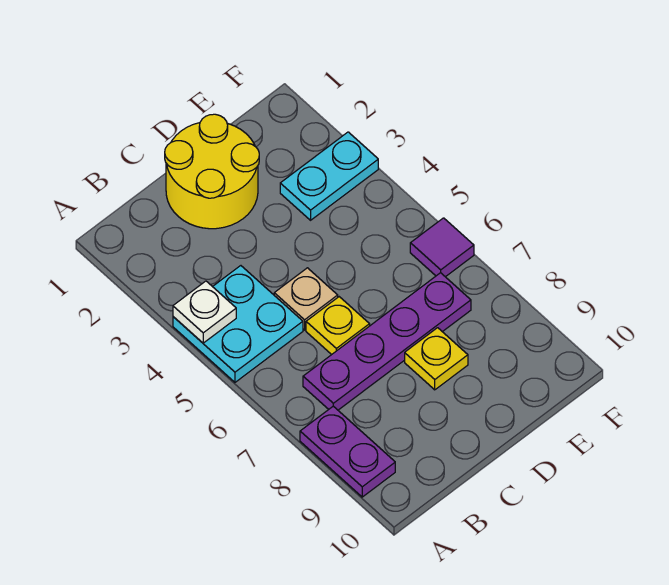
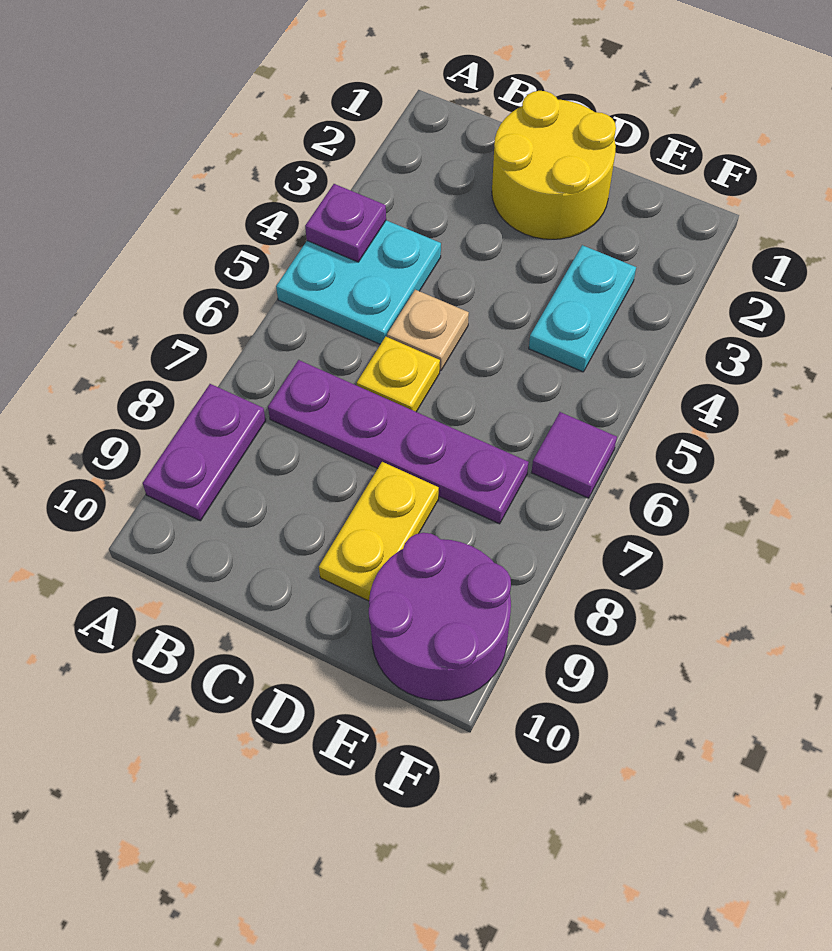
white plate A4 level 2 -> purple plate A4 level 2
yellow plate D8 level 1 -> yellow plate D8:D9 level 1
cyan plate E3:F3 level 1 -> cyan plate E3:E4 level 1
none -> purple round brick E9:F10 level 1

